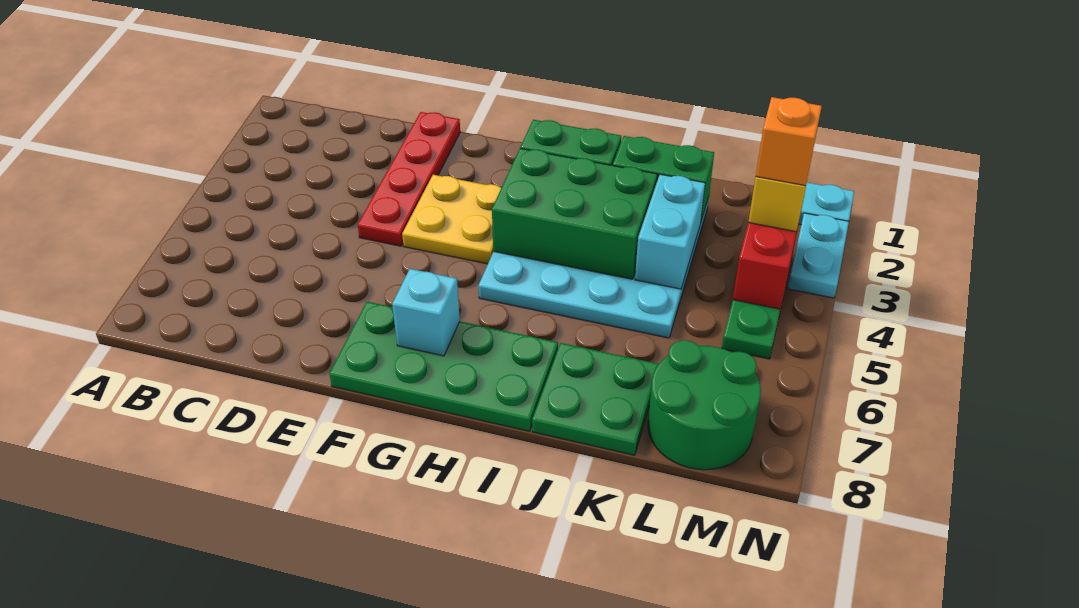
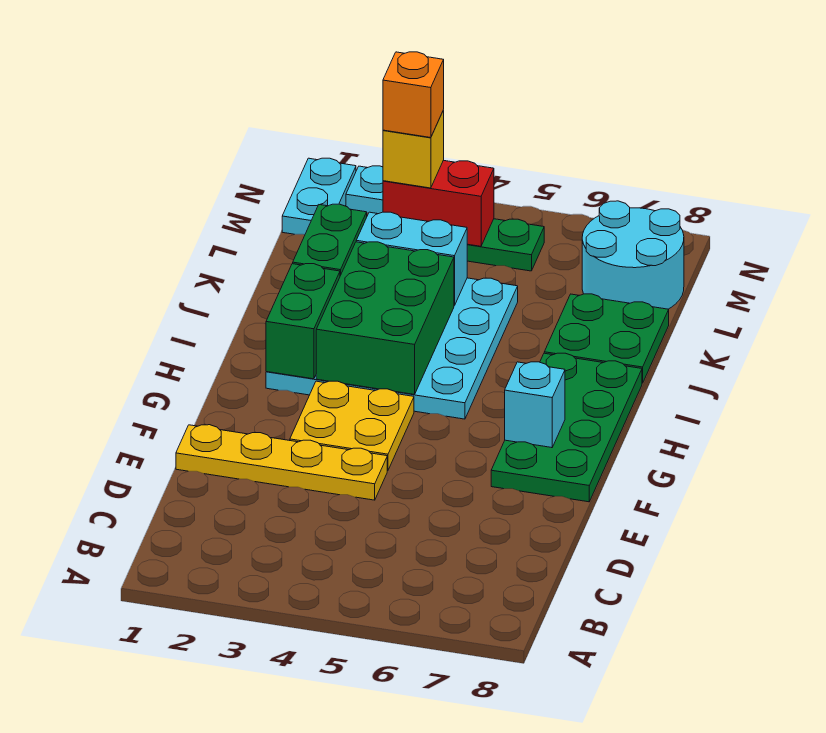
red plate E1:E4 level 1 -> yellow plate E1:E4 level 1
green round brick L7:M8 level 1 -> cyan round brick L7:M8 level 1

